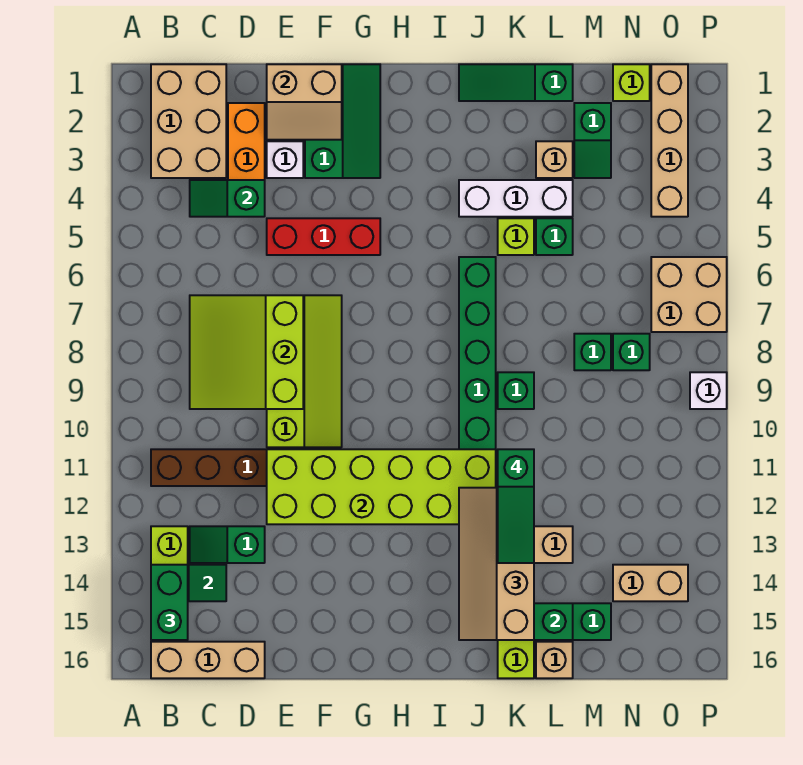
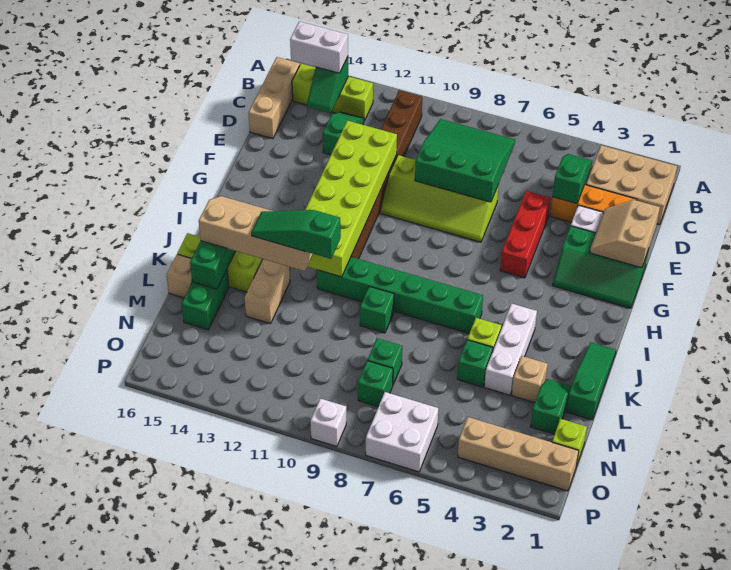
green brick B14:B15 level 3 -> white brick B14:B15 level 3
lime slope C7:E9 level 2 top E -> green slope C7:E9 level 2 top E
green slope M2:M3 level 1 top 2 -> green slope L2:M2 level 1 top M
tan brick N14:O14 level 1 -> none
tan brick O6:P7 level 1 -> white brick O6:P7 level 1

